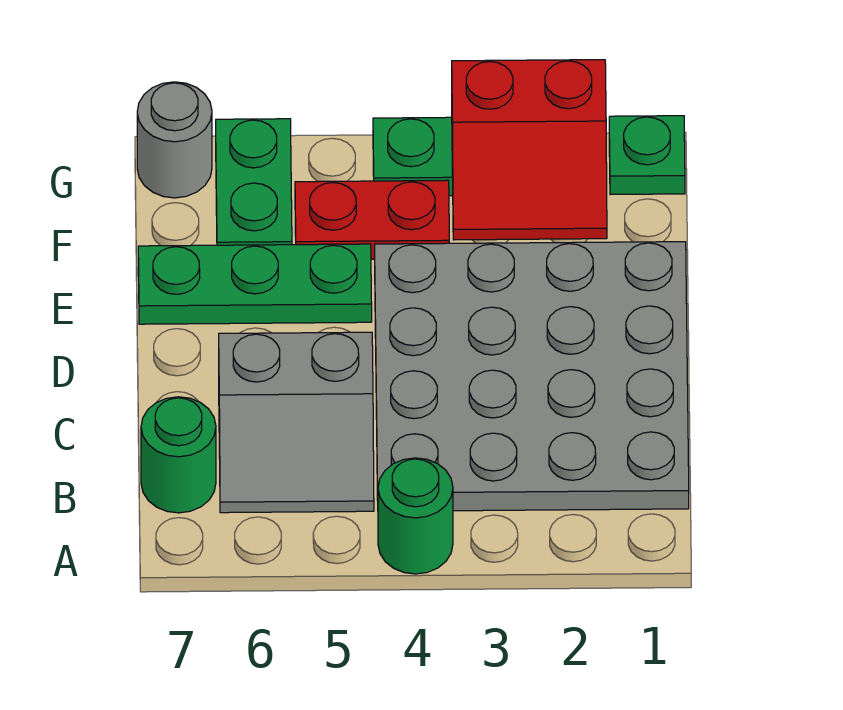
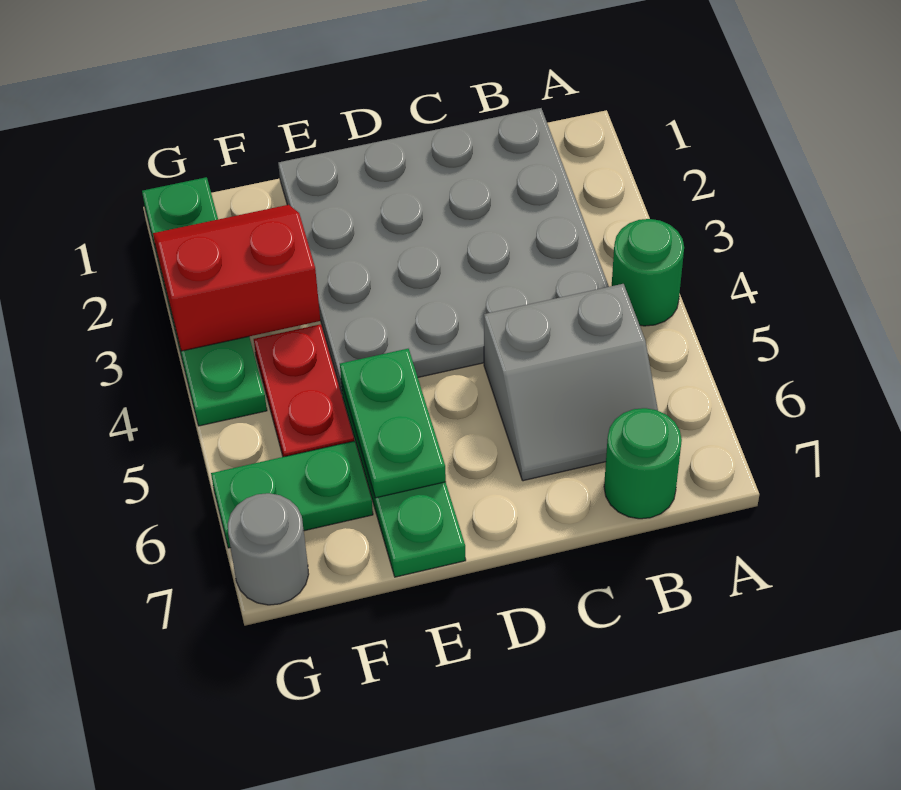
grey slope B5:C6 level 1 top C -> grey slope B5:C6 level 1 top 5
none -> green plate E5:E6 level 2
red slope F2:G3 level 2 top G -> red slope F2:G3 level 2 top 3

